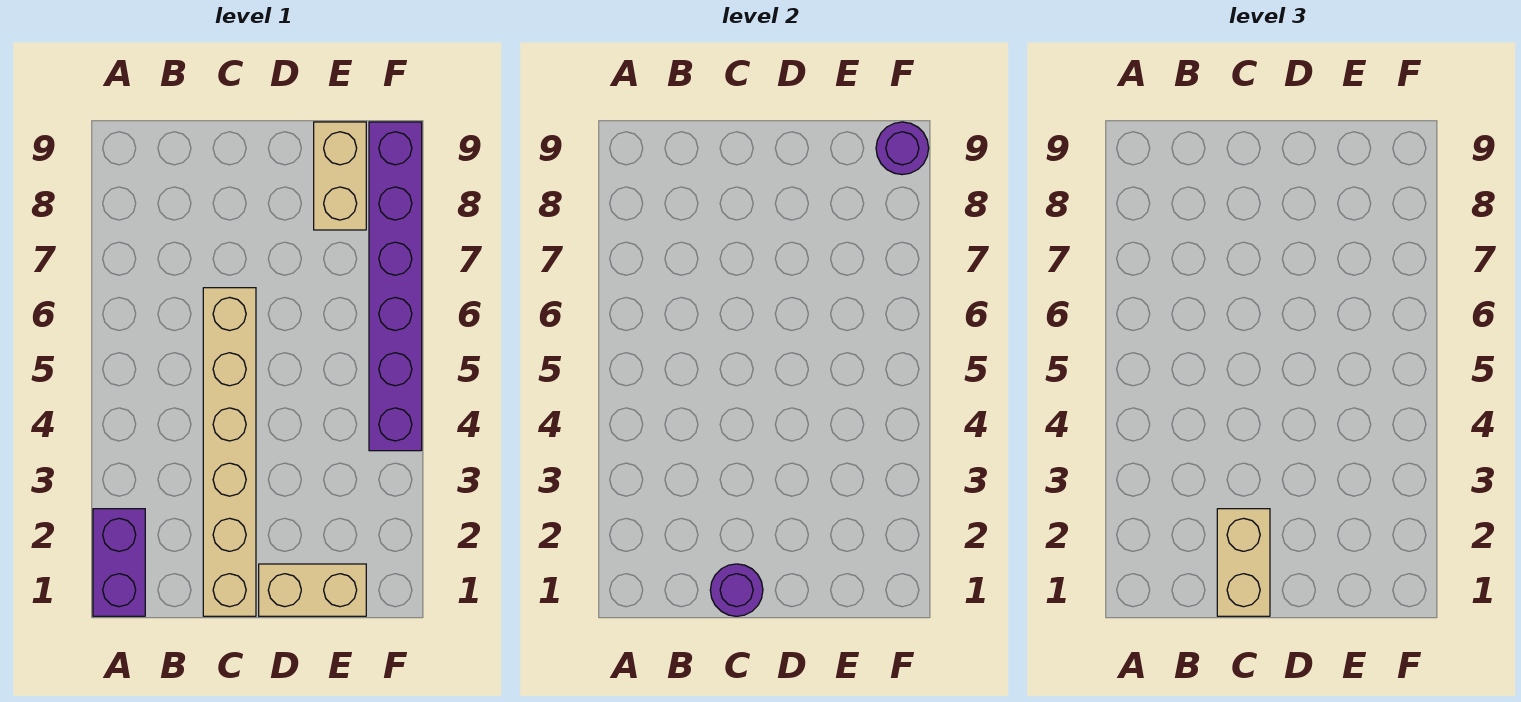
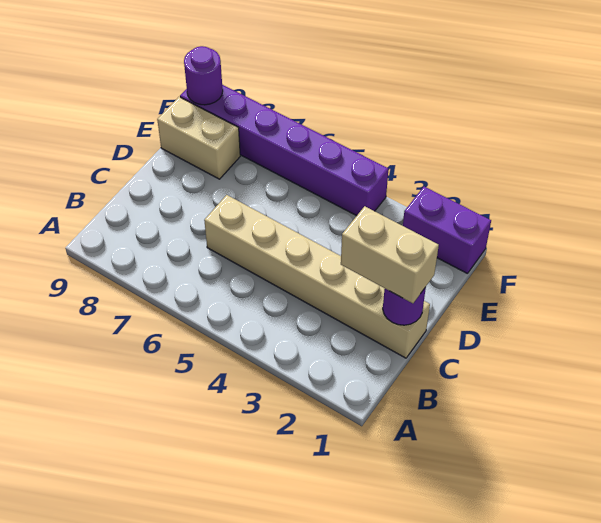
purple brick A1:A2 level 1 -> purple brick F1:F2 level 1
tan brick D1:E1 level 1 -> none

